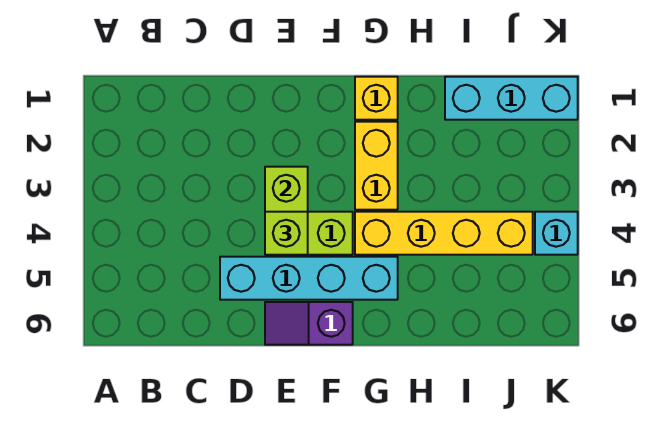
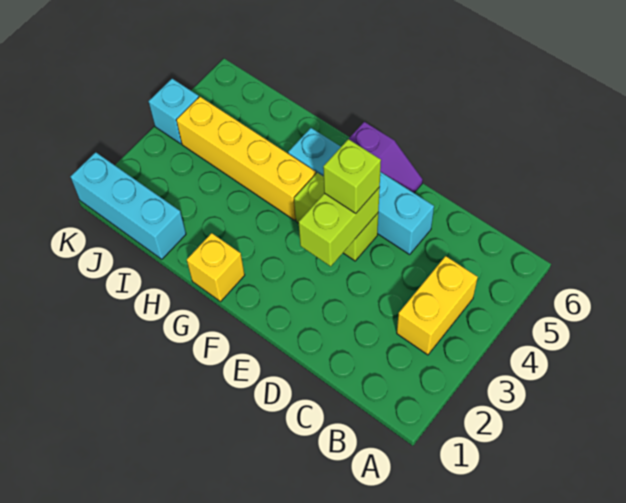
yellow brick G2:G3 level 1 -> yellow brick B3:B4 level 1

